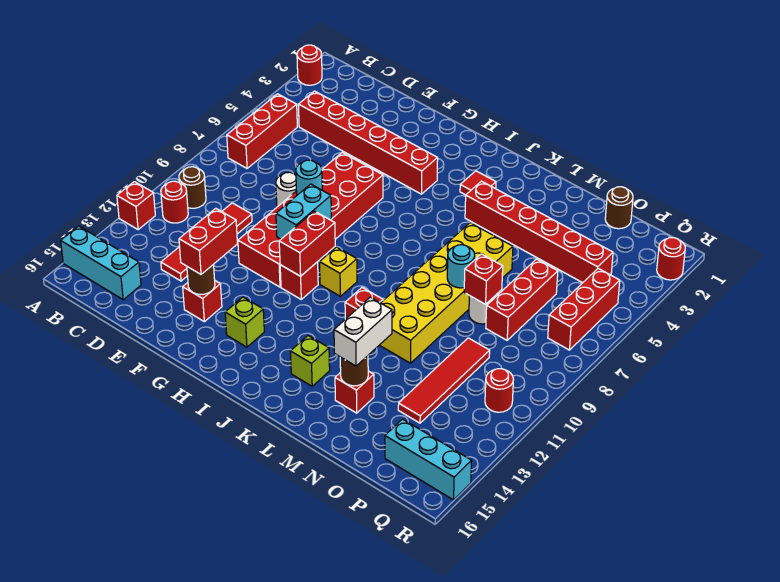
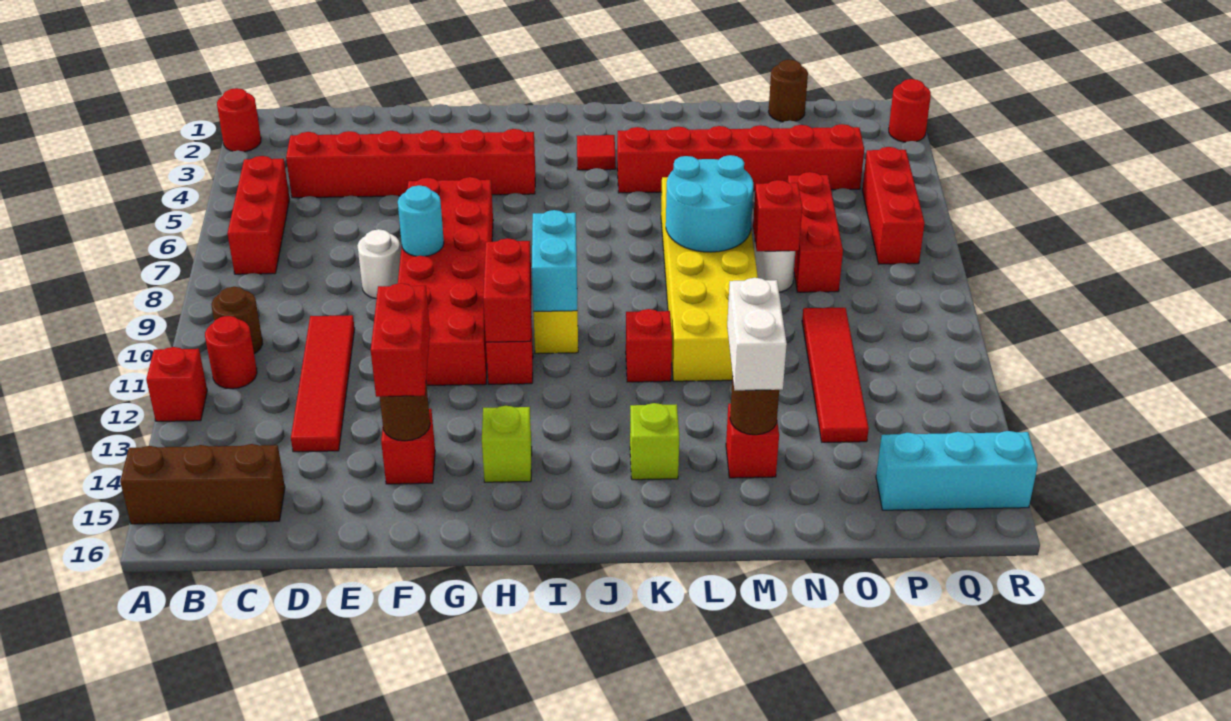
cyan brick A15:C15 level 1 -> brown brick A15:C15 level 1
cyan brick G9:G10 level 2 -> cyan brick I9:I10 level 2
cyan round brick M8 level 2 -> cyan round brick L7:M8 level 2
red round brick Q11 level 1 -> none

